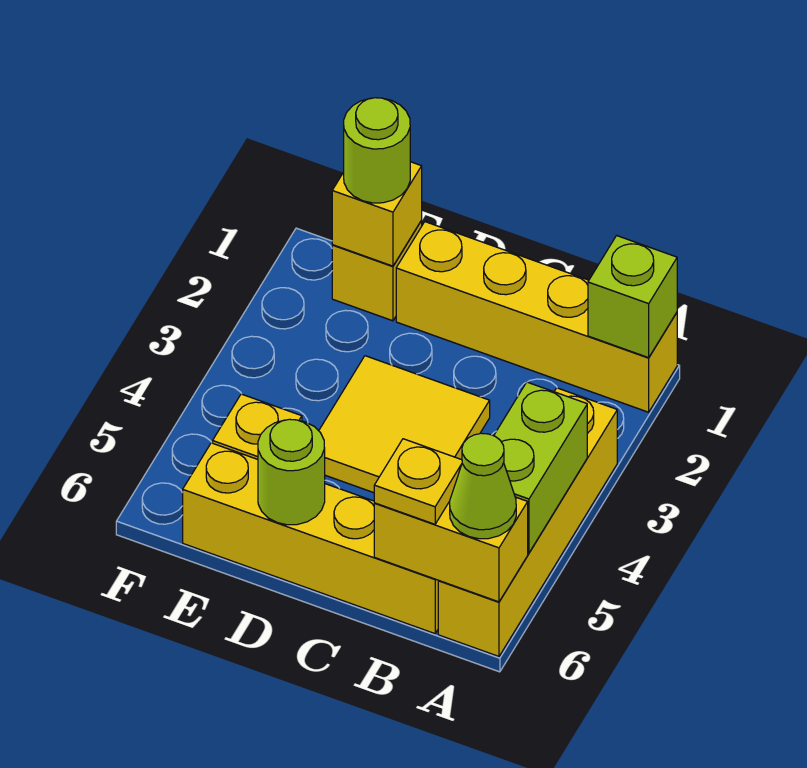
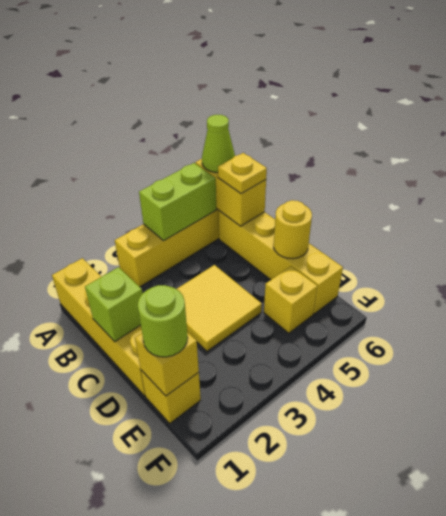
lime brick A1 level 2 -> lime brick C1 level 2
lime round brick D6 level 2 -> yellow round brick D6 level 2

